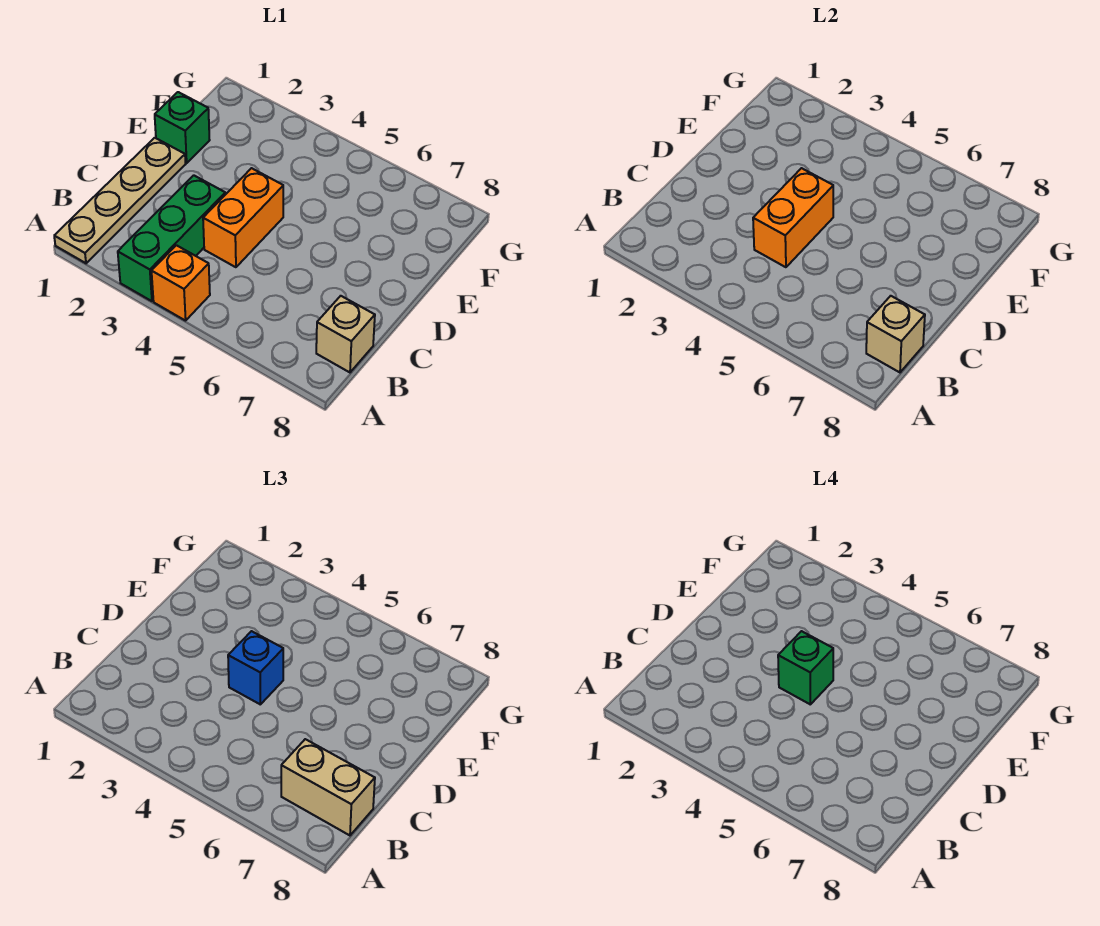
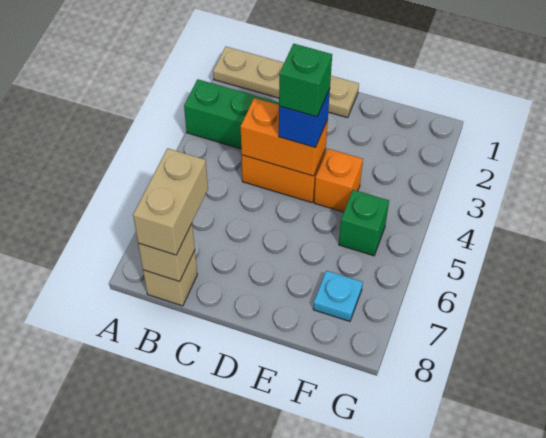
orange brick A4 level 1 -> orange brick E4 level 1
green brick E1 level 1 -> green brick F5 level 1
none -> cyan plate F7 level 1

